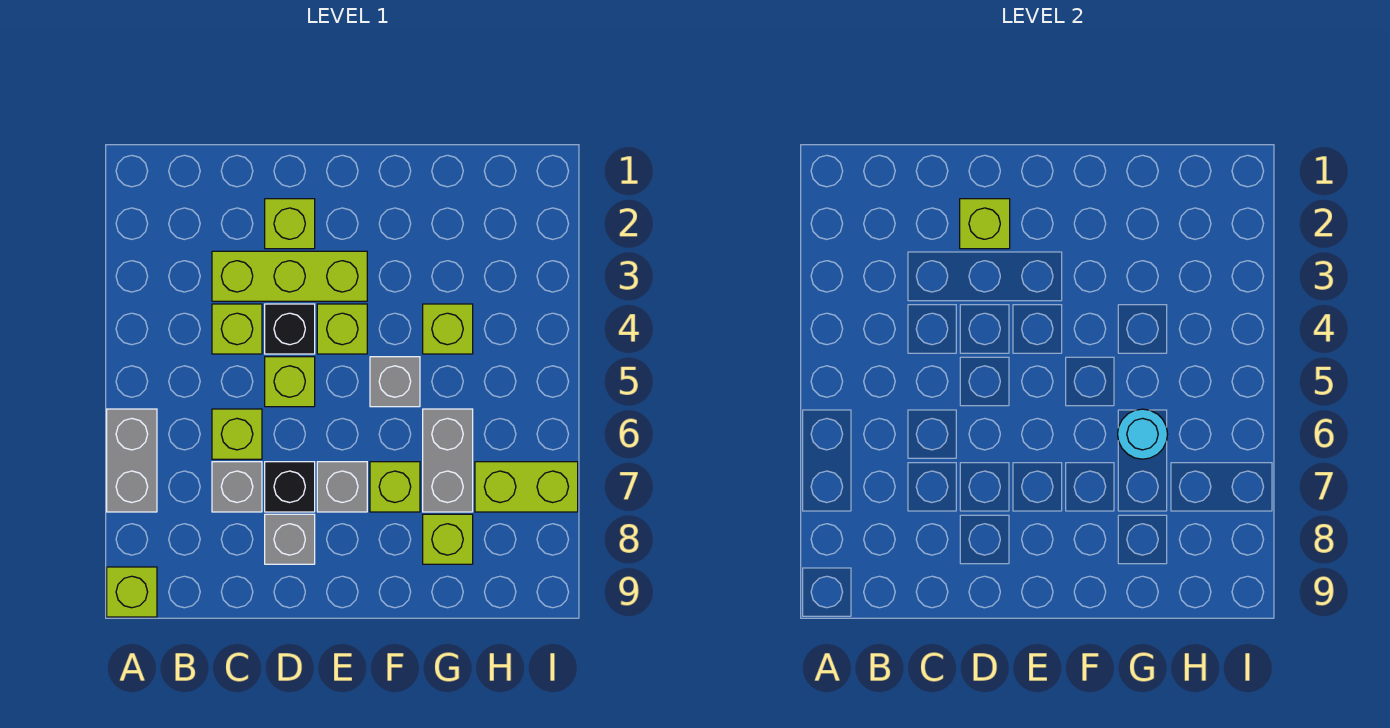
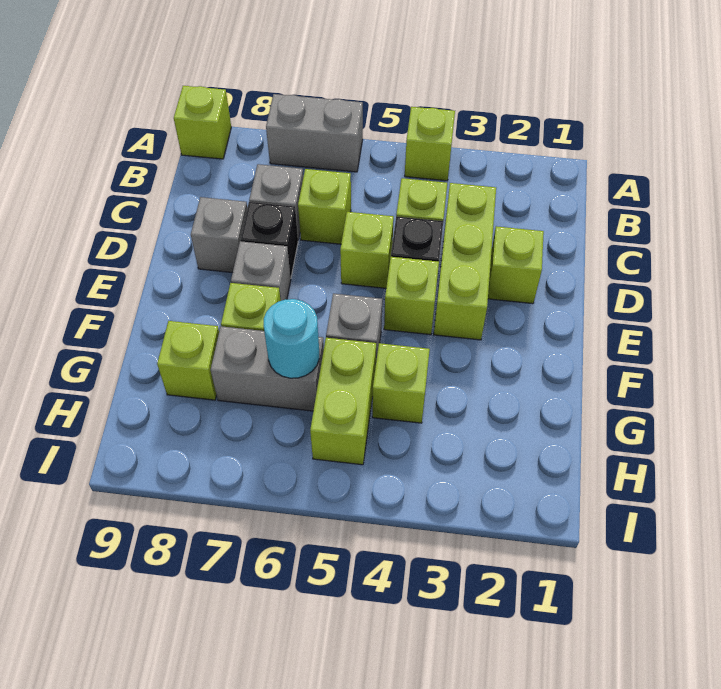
lime brick D2 level 2 -> lime brick A4 level 1
lime brick H7:I7 level 1 -> lime brick G5:H5 level 1

